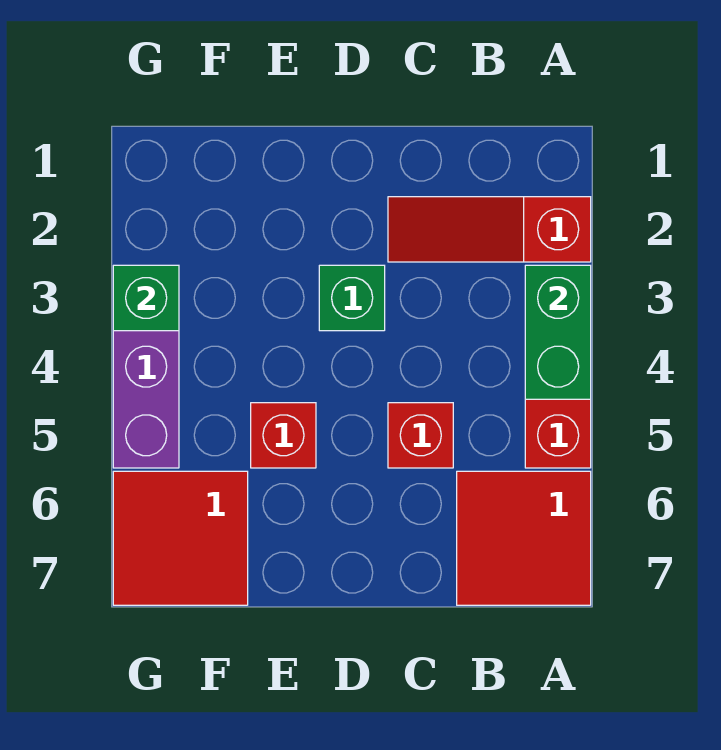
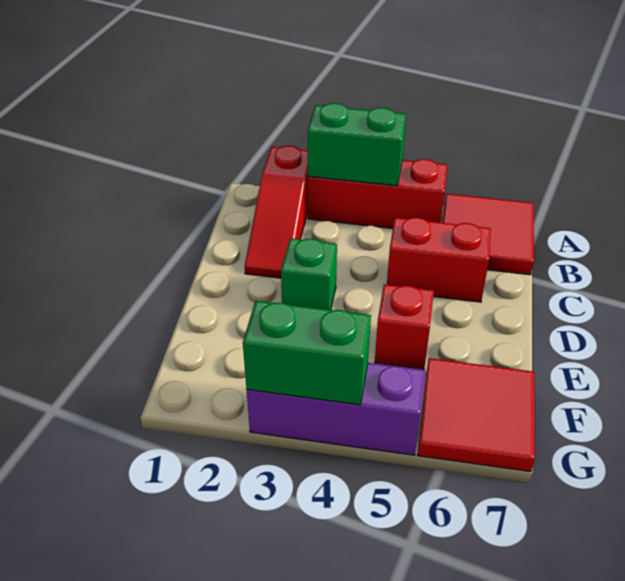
red brick C5 level 1 -> red brick C5:C6 level 1
green brick G3 level 2 -> green brick G3:G4 level 2

